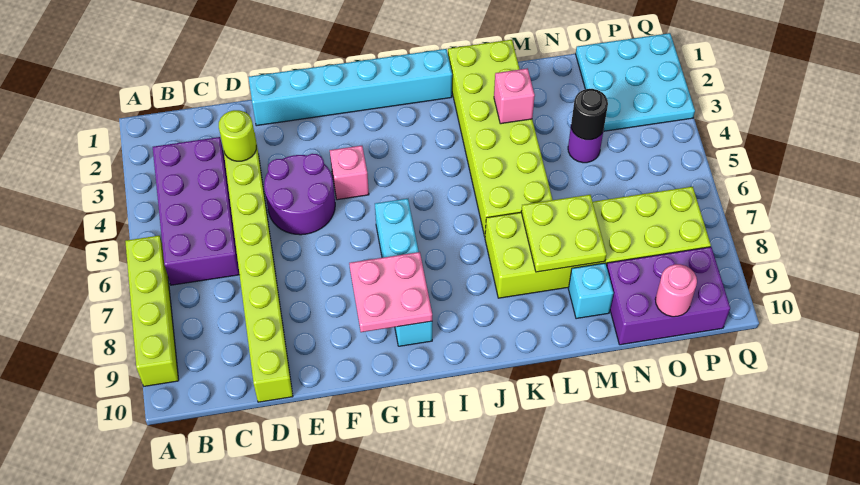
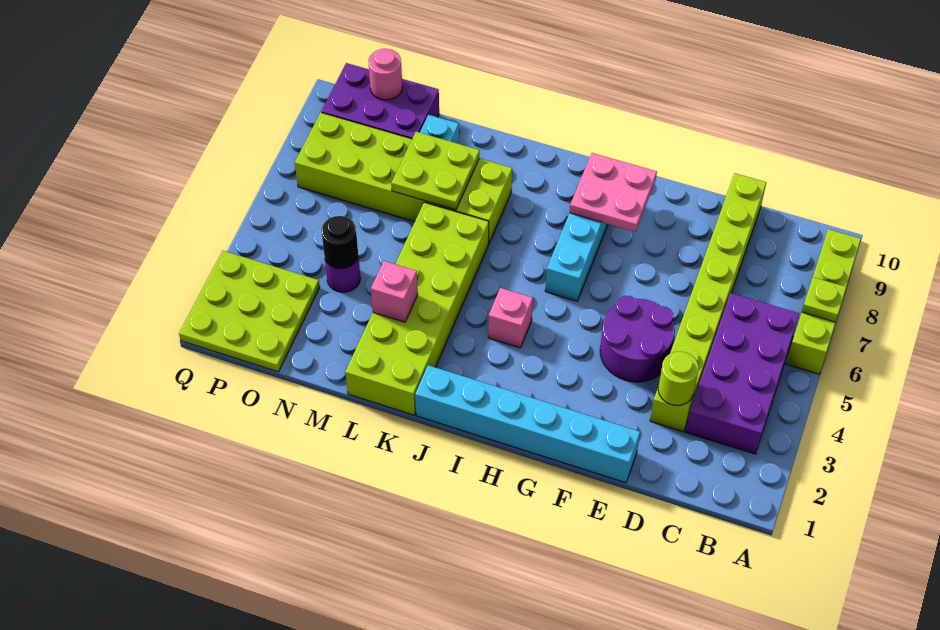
none -> lime plate A7 level 2
pink brick G4 level 1 -> pink brick I4 level 1
cyan plate O1:Q3 level 1 -> lime plate O1:Q3 level 1

